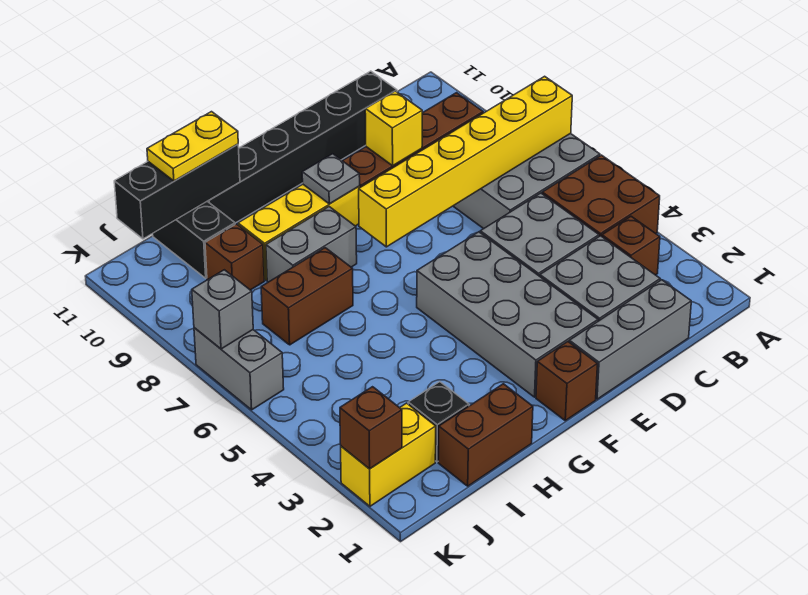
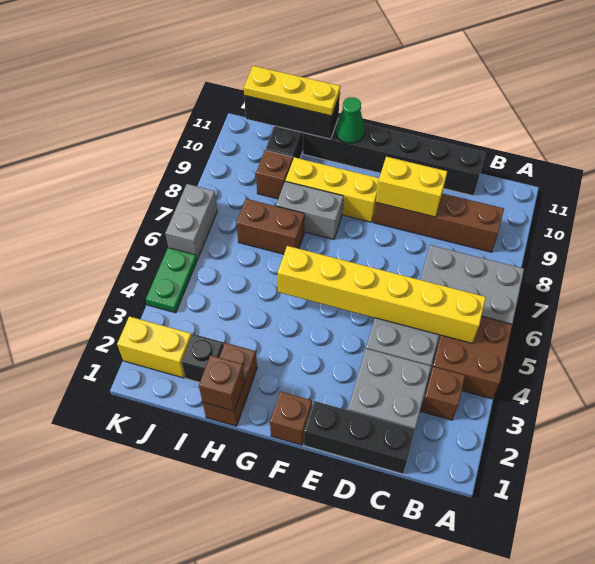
yellow brick A7:F7 level 2 -> yellow brick B5:G5 level 2
grey brick C1:E1 level 1 -> black brick C1:E1 level 1
yellow brick D9 level 2 -> yellow brick D9:E9 level 2
grey brick E2:F5 level 1 -> none
grey plate F9 level 2 -> none
none -> green cone G11 level 2
brown brick H1:I1 level 1 -> brown brick H1:H2 level 1
yellow plate H11:I11 level 3 -> yellow plate H11:J11 level 3
brown brick K2 level 2 -> brown brick H1 level 2
none -> green plate K4:K5 level 1
grey brick K7 level 2 -> none

